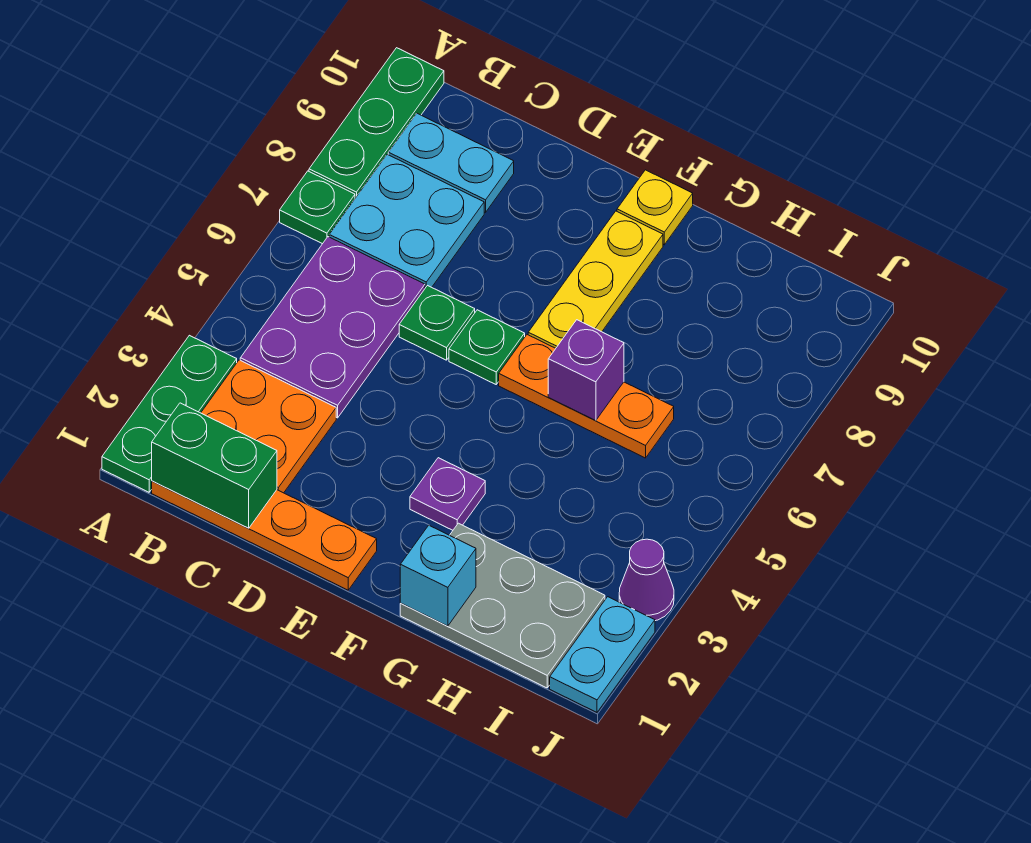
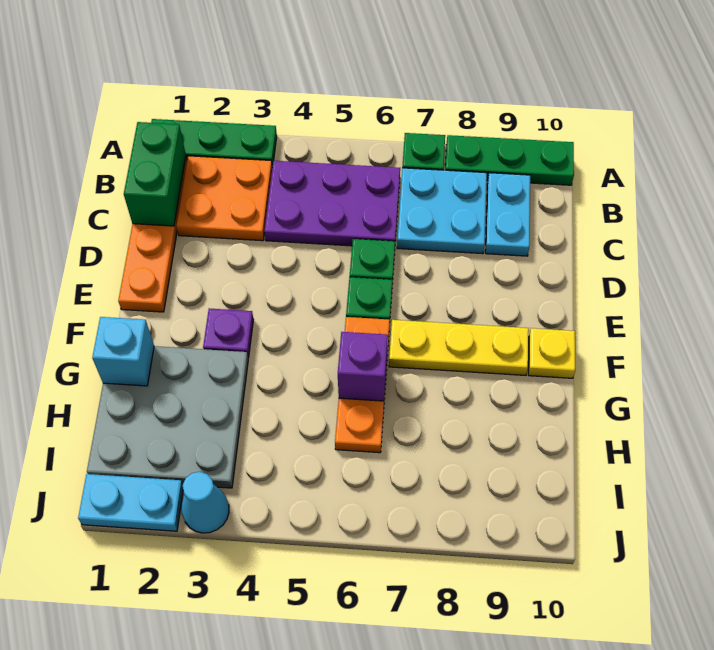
grey plate G1:I2 level 1 -> grey plate G1:I3 level 1
purple cone J3 level 1 -> cyan cone J3 level 1

